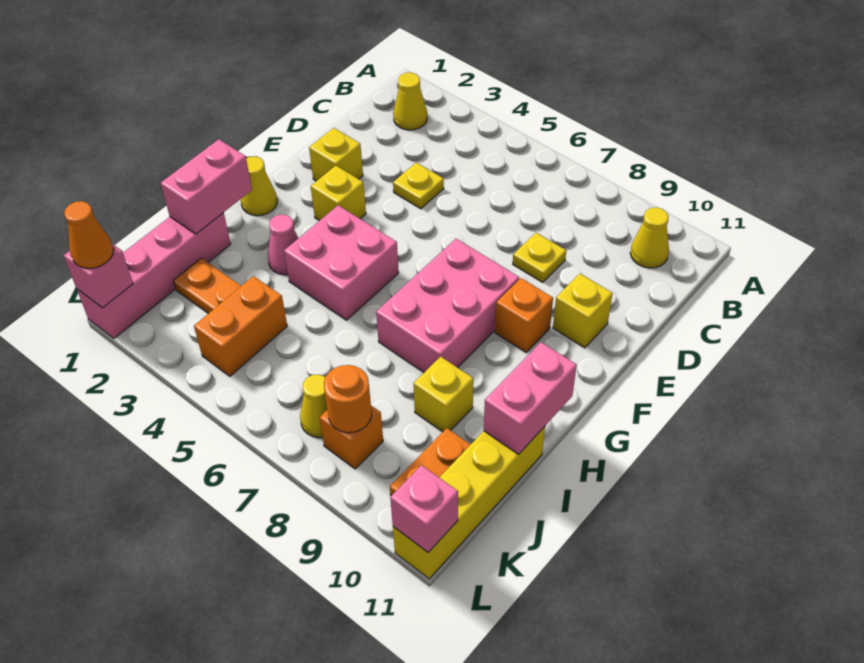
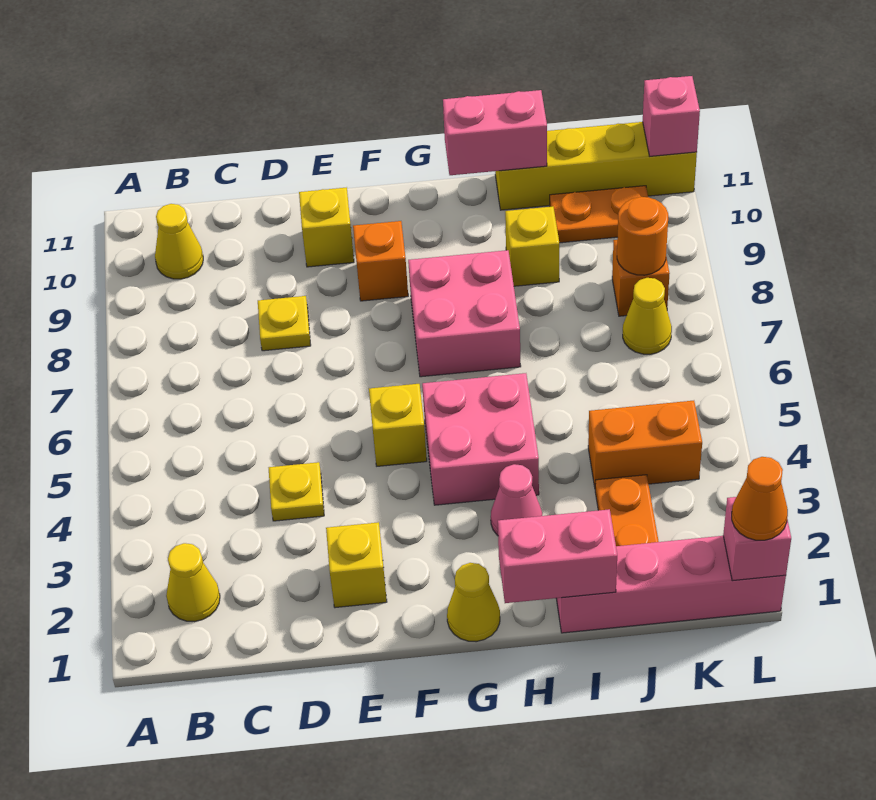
yellow brick F3 level 1 -> yellow brick F5 level 1
pink brick F7:H8 level 1 -> pink brick G7:H8 level 1

